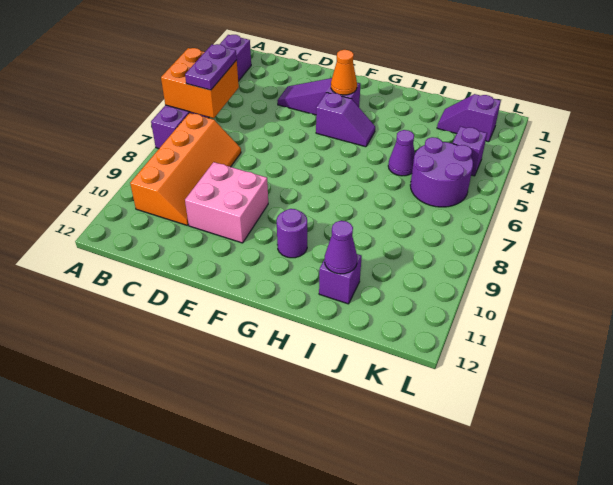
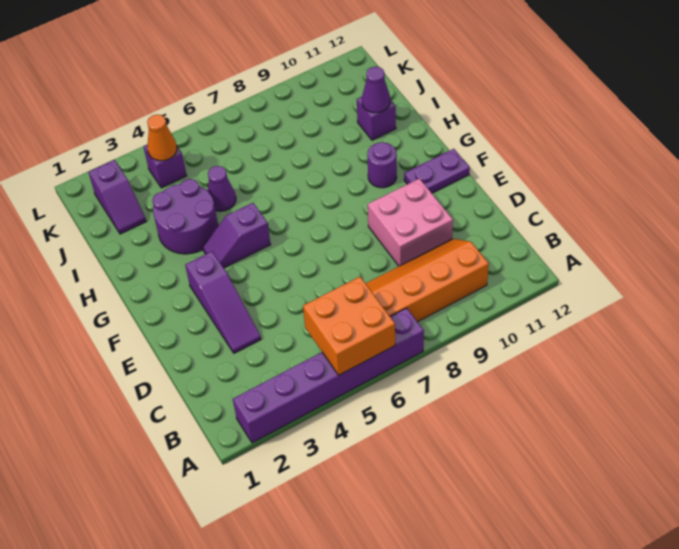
purple plate B5:B6 level 3 -> purple plate F11:F12 level 1
orange cone F3 level 2 -> orange cone K4 level 2
purple slope F4:G4 level 1 top F -> purple slope G4:G5 level 1 top 5
purple round brick J5:K6 level 1 -> purple round brick H3:I4 level 1

